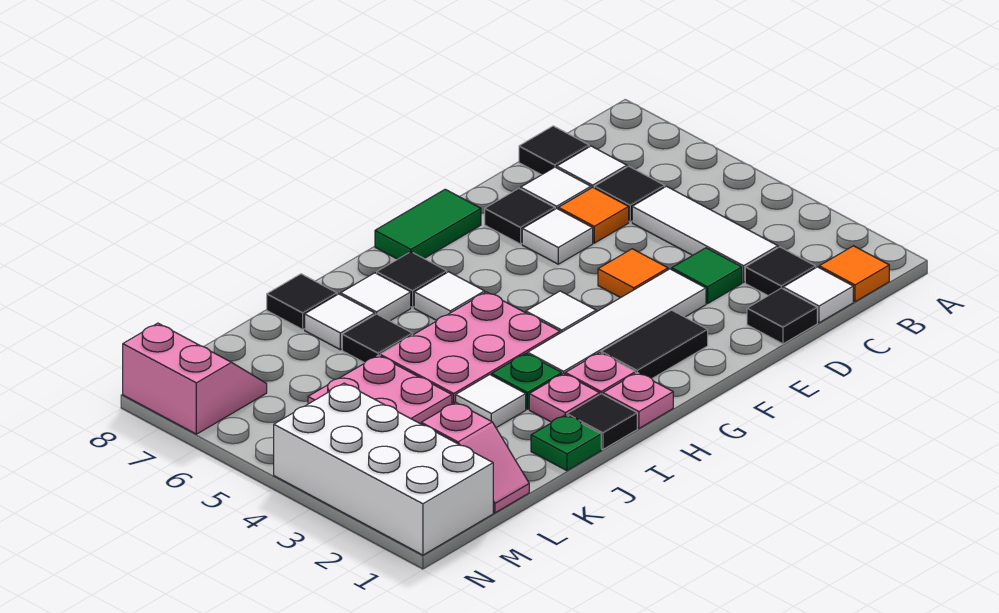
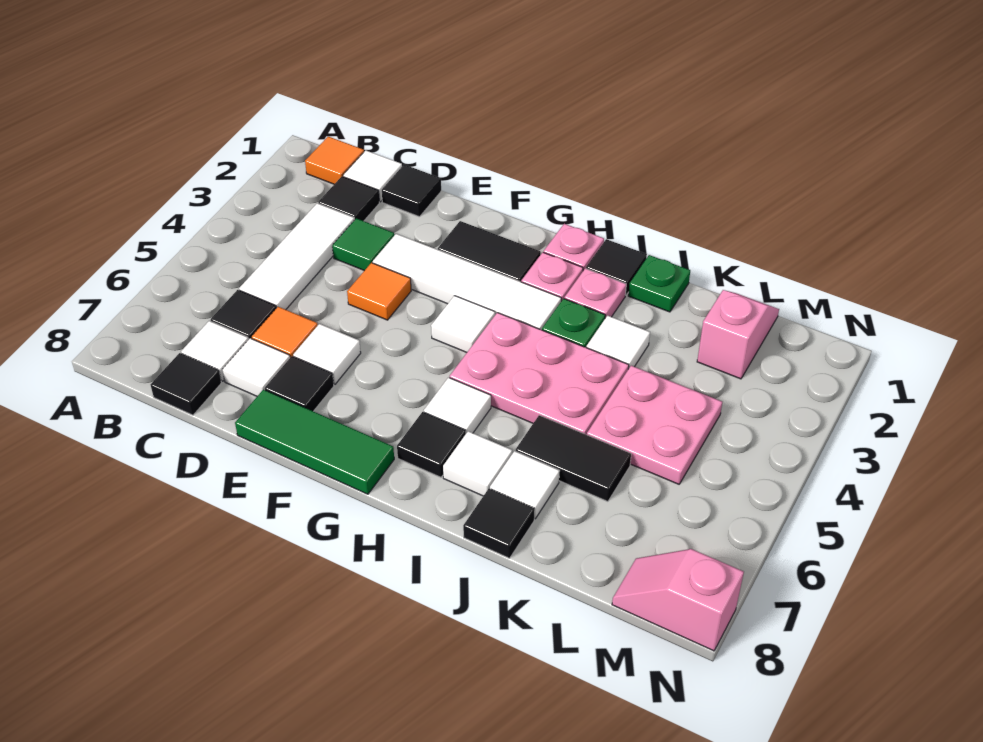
green tile F8:G8 level 1 -> green tile E8:G8 level 1
black tile J6 level 1 -> black tile J6:K6 level 1
white brick M1:N4 level 1 -> none
pink slope M7:N8 level 1 top N -> pink slope M8:N8 level 1 top N

